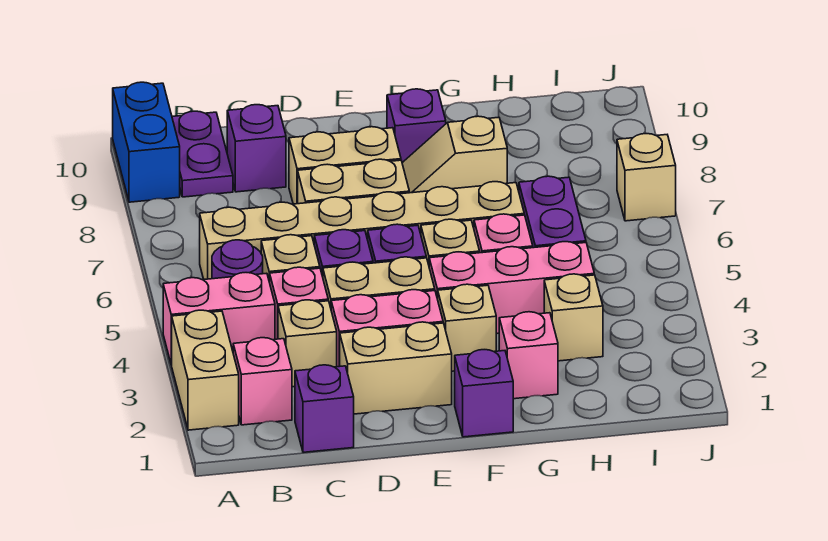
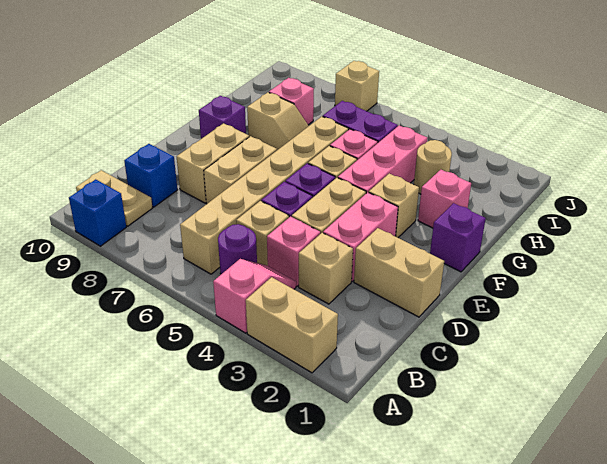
pink brick A4:B4 level 1 -> pink slope A4:B4 level 1 top A
blue brick A9:A10 level 1 -> blue brick A9 level 1
pink brick B2 level 1 -> pink brick H8 level 1
purple plate B9:B10 level 1 -> tan plate B9:B10 level 1
purple brick C1 level 1 -> none
purple brick C9 level 1 -> blue brick C9 level 1
tan brick D2:E2 level 1 -> tan brick D1:D2 level 1
tan slope F8:G8 level 1 top G -> tan slope G7:G8 level 1 top 8
tan brick H3 level 1 -> tan round brick H3 level 1

